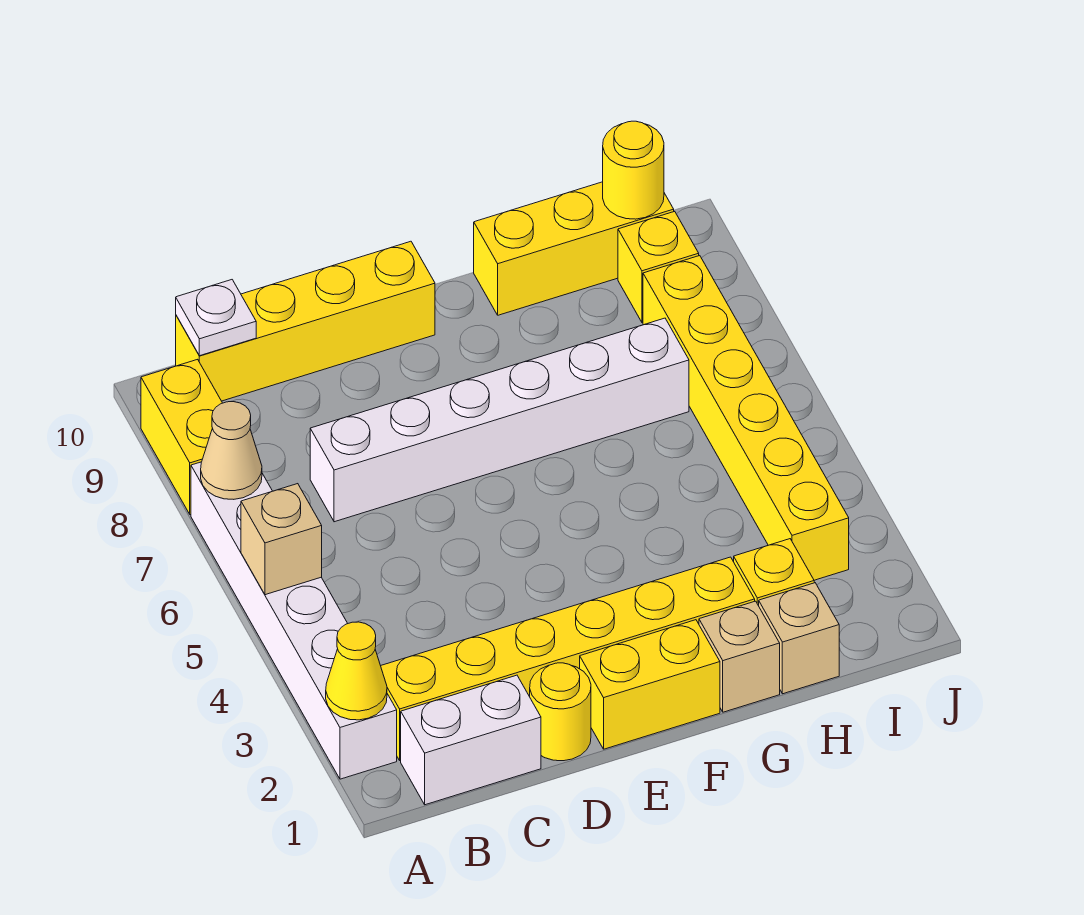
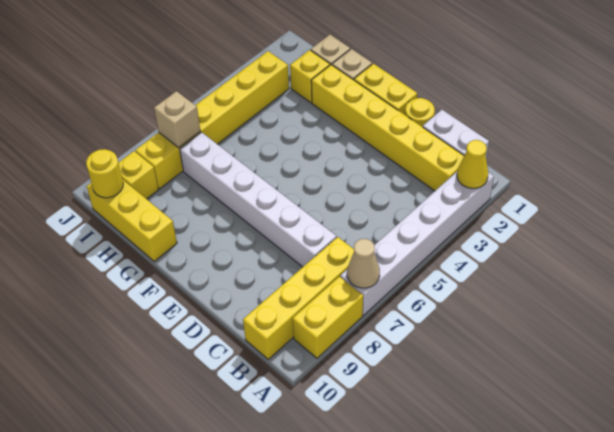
tan brick A5 level 2 -> tan brick I7 level 2
yellow brick B10:E10 level 1 -> yellow brick B7:B10 level 1
white plate B10 level 2 -> none

